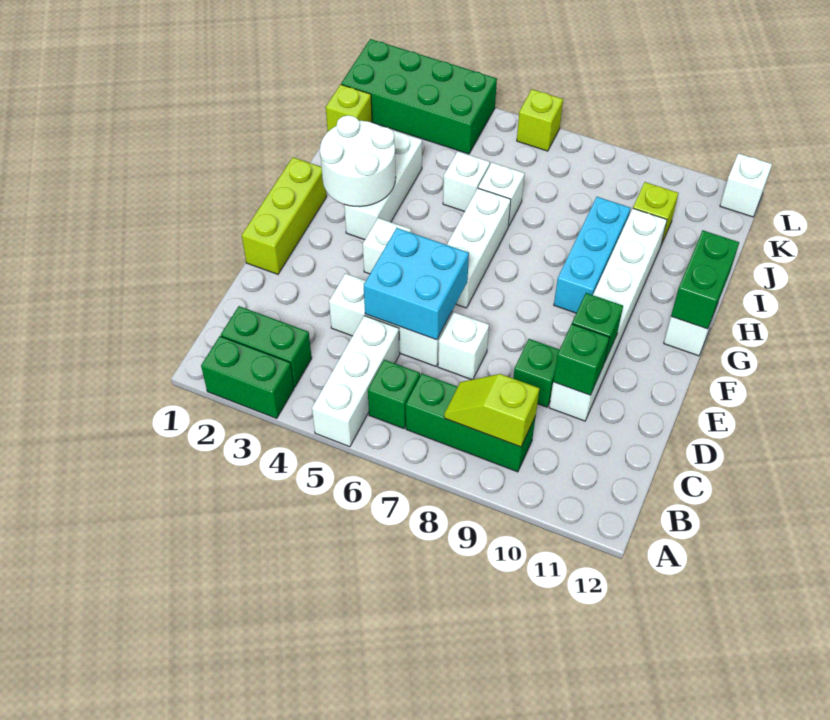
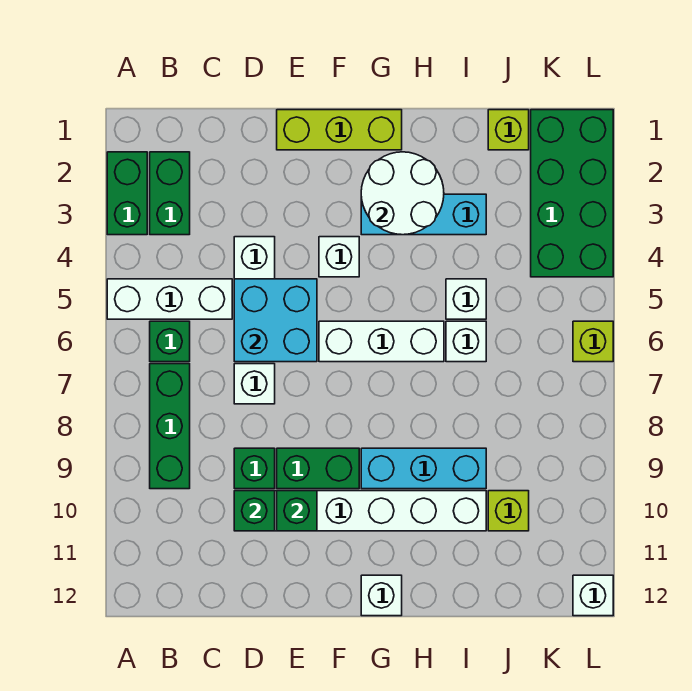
lime slope B8:B9 level 2 top 9 -> none
white brick G3:I3 level 1 -> cyan brick G3:I3 level 1
green brick G12:H12 level 2 -> green brick E9:F9 level 1

